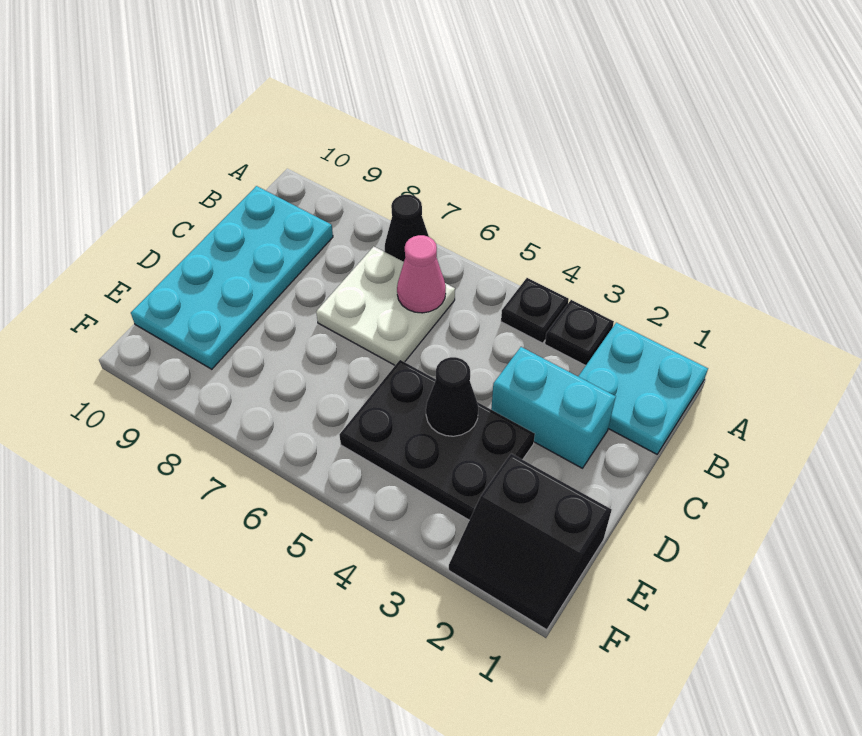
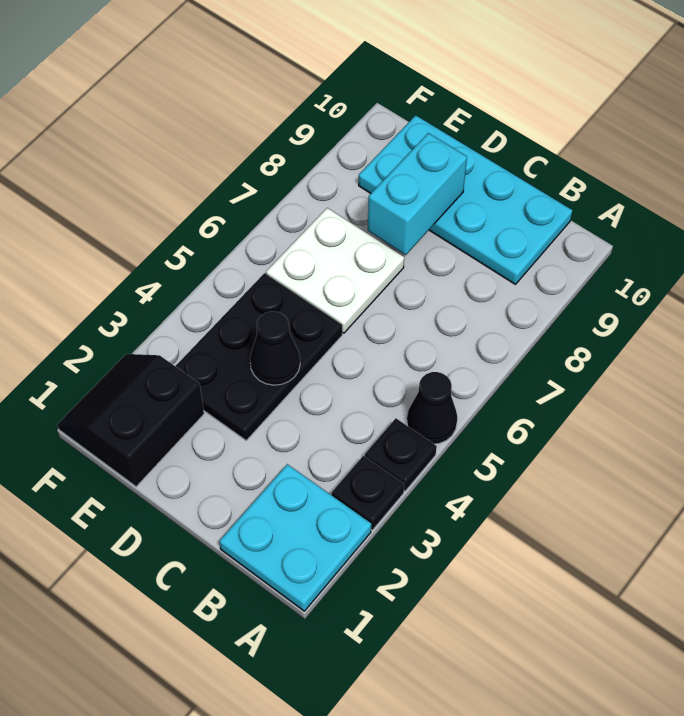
black cone A7 level 1 -> black cone A5 level 1
white plate B6:C7 level 1 -> white plate D6:E7 level 1
pink cone B6 level 2 -> none
cyan brick C2:C3 level 1 -> cyan brick D8:D9 level 2

